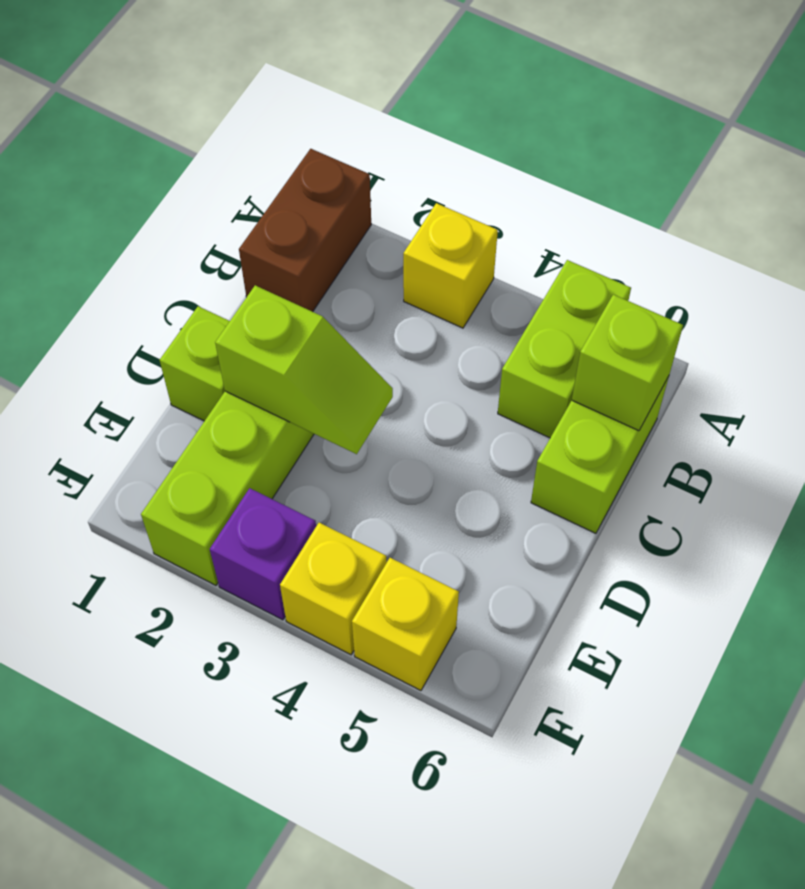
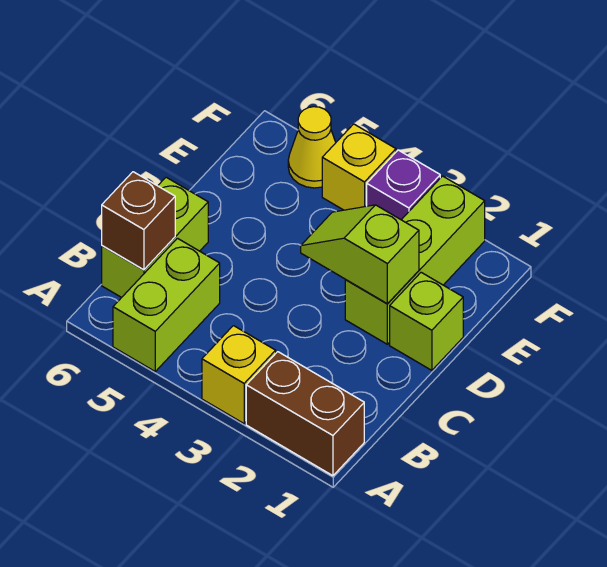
brown brick A1:B1 level 1 -> brown brick A1:A2 level 1
lime brick B6 level 2 -> brown brick B6 level 2
yellow brick F5 level 1 -> yellow cone F5 level 1

